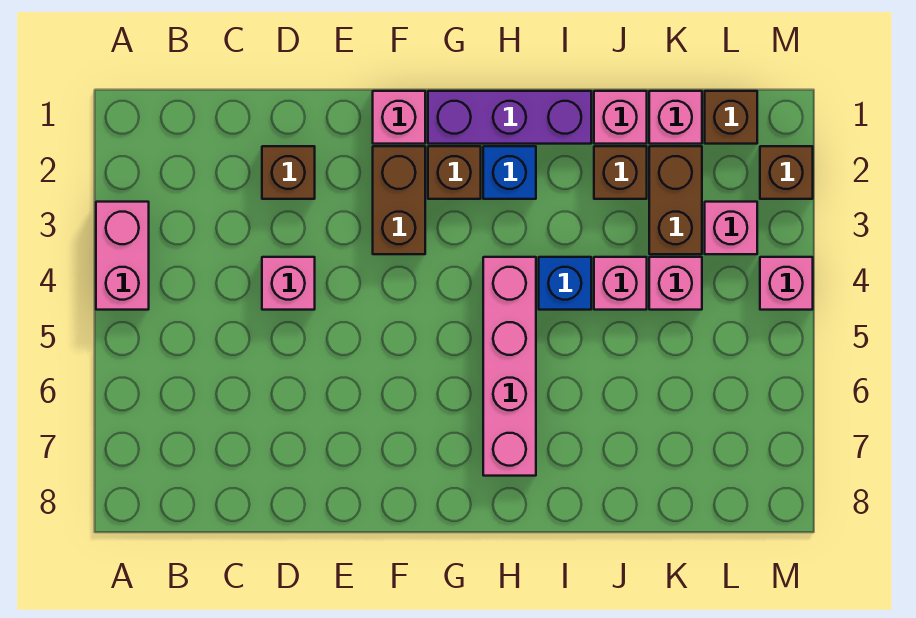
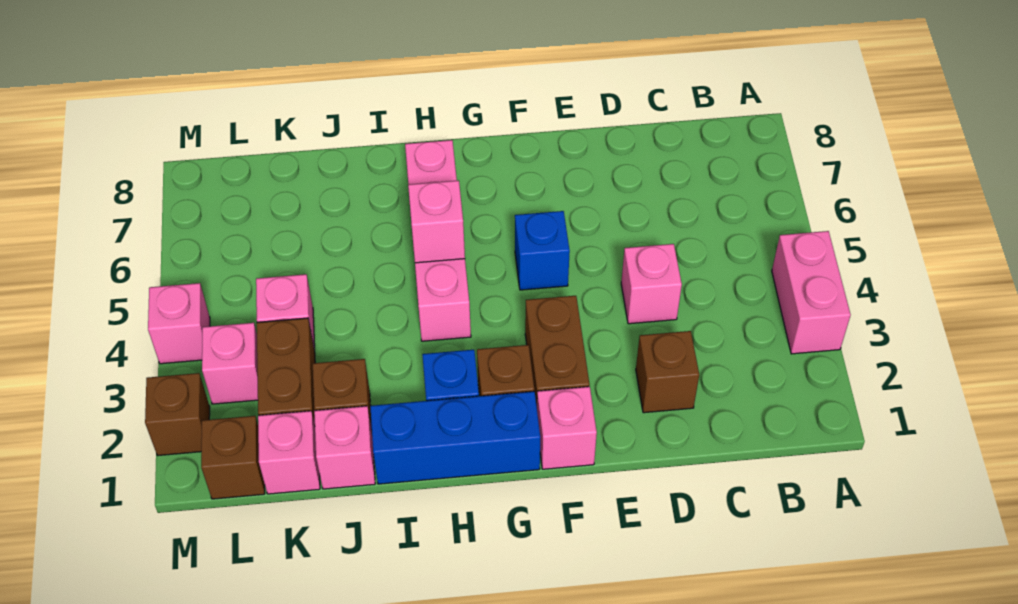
purple brick G1:I1 level 1 -> blue brick G1:I1 level 1
blue brick I4 level 1 -> blue brick F5 level 1
pink brick J4 level 1 -> pink brick H5 level 2

